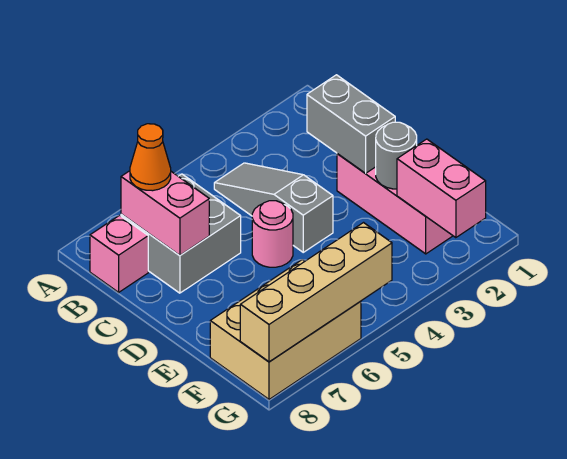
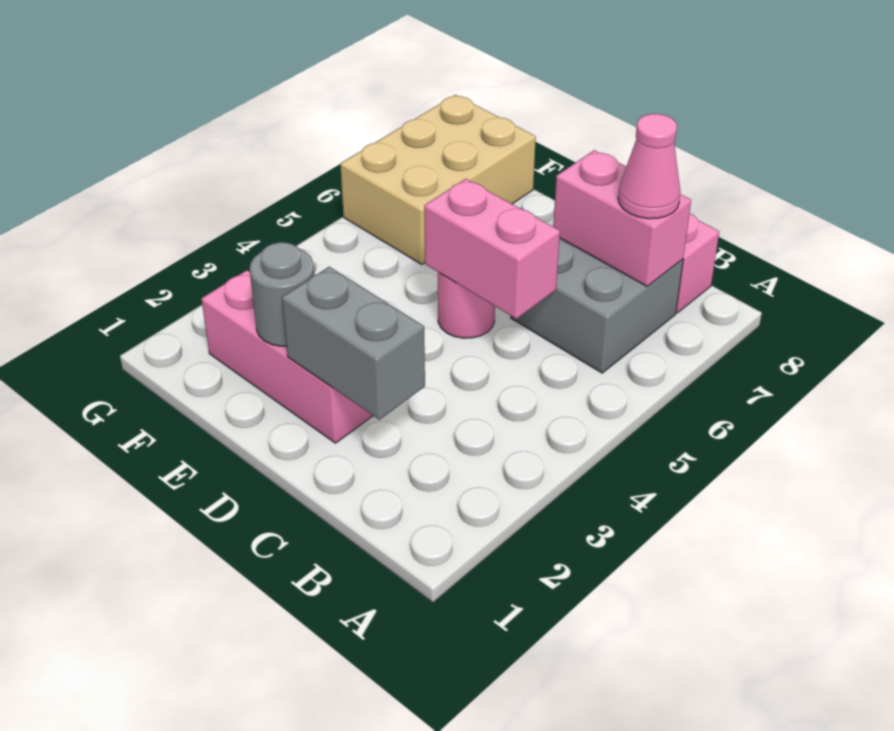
grey slope B4:D4 level 1 top D -> none
orange cone B7 level 3 -> pink cone B7 level 3
pink brick F2:G2 level 2 -> pink brick C5:D5 level 2
tan brick G5:G8 level 2 -> none

